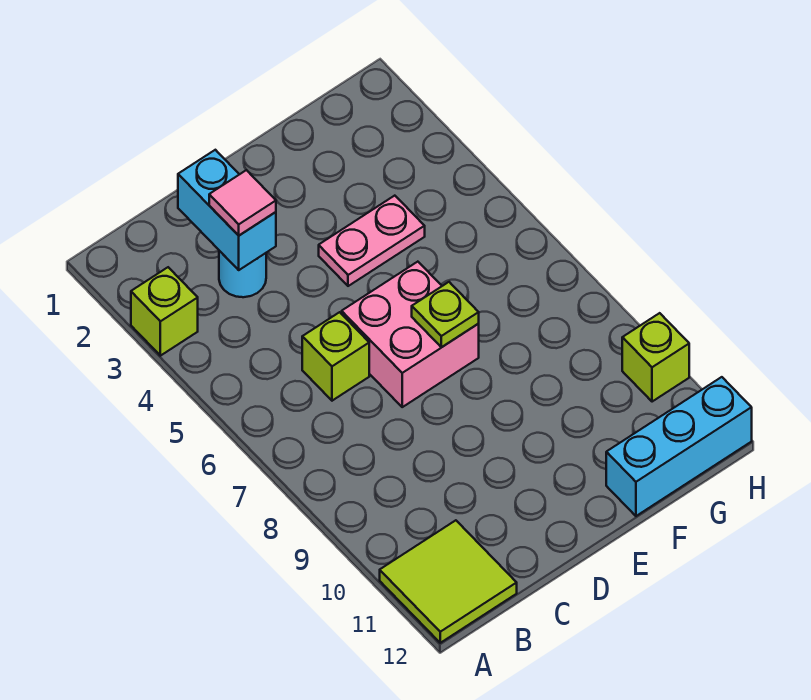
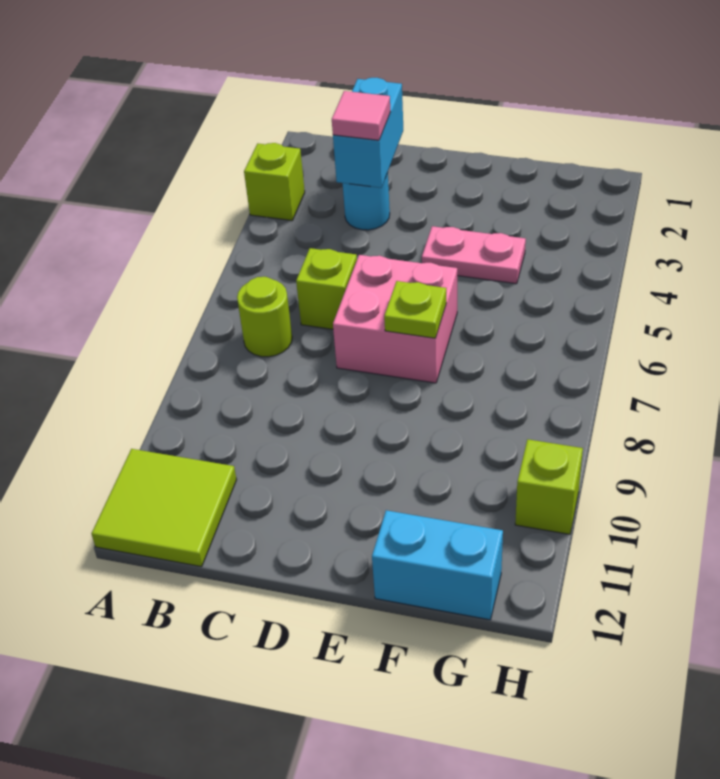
none -> lime round brick B7 level 1
cyan brick F12:H12 level 1 -> cyan brick F12:G12 level 1

